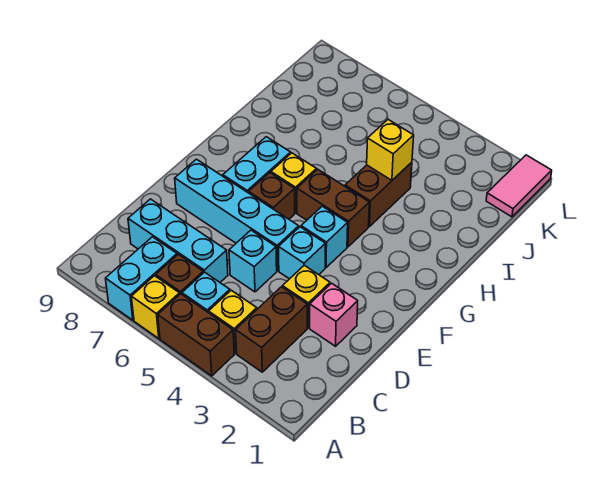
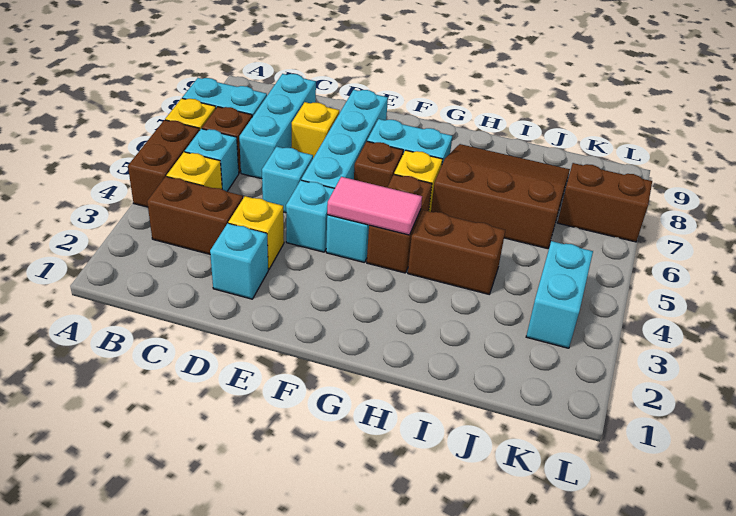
pink brick D2 level 1 -> cyan brick D2 level 1
none -> brown slope H6:J8 level 1 top 6
yellow brick I4 level 2 -> yellow brick D7 level 1
pink tile K1:L1 level 1 -> pink tile F4:G4 level 2
none -> cyan brick K3:K4 level 1
none -> brown brick K7:L7 level 1

